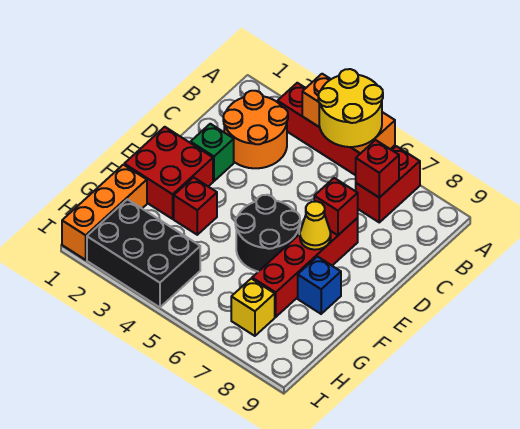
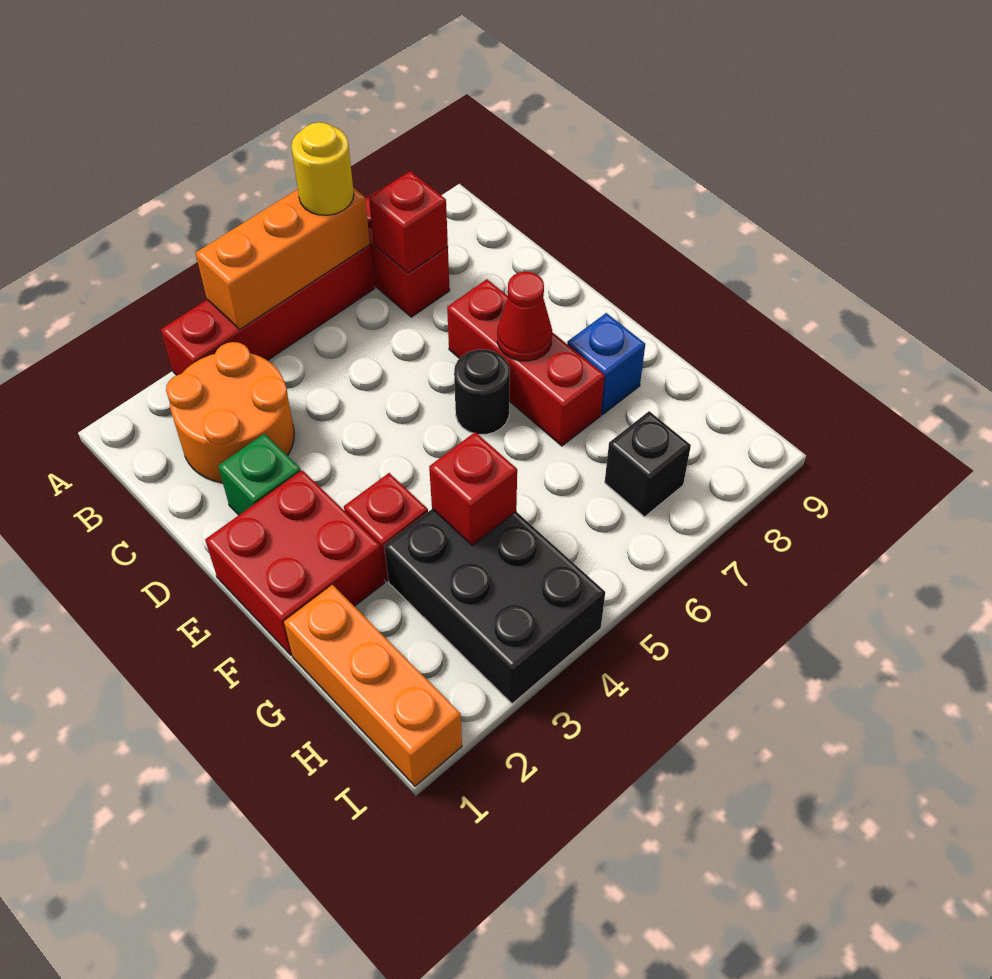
yellow round brick A5:B6 level 3 -> yellow round brick A6 level 3
red brick D7:G7 level 1 -> red brick D7:F7 level 1
red brick D7 level 2 -> red brick G4 level 2
black round brick E5:F6 level 1 -> black round brick E6 level 1
yellow cone E7 level 2 -> red cone E7 level 2
black brick H2:I4 level 1 -> black brick G3:I4 level 1
yellow brick H7 level 1 -> black brick H7 level 1

